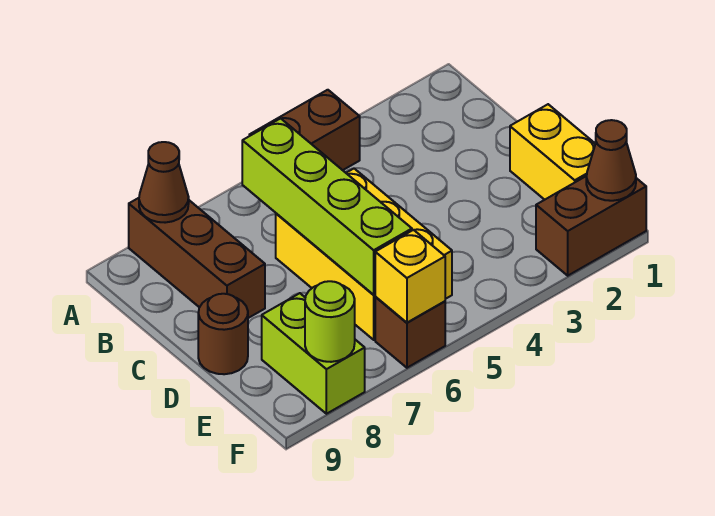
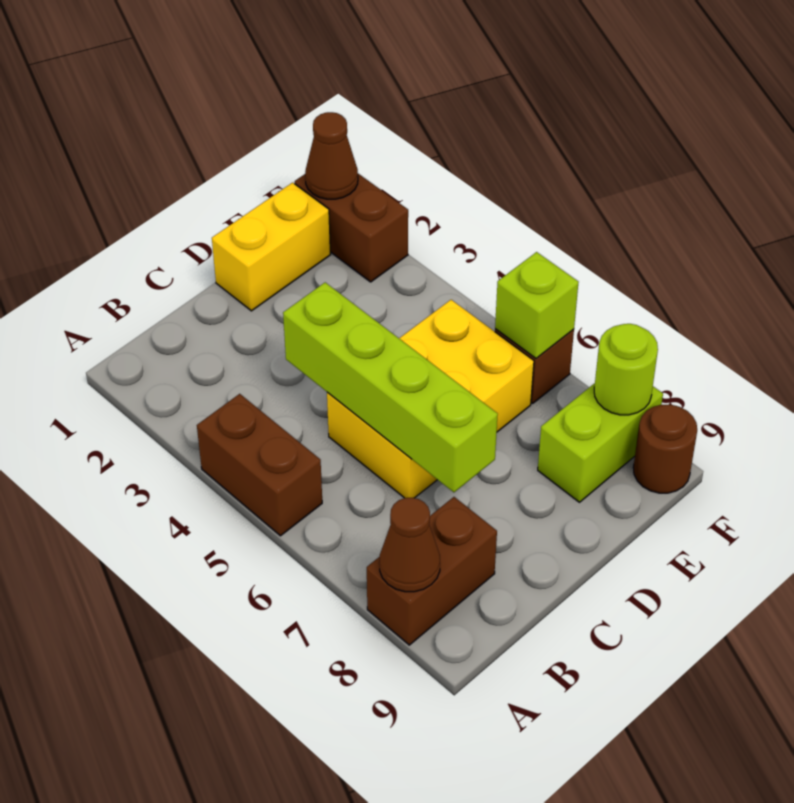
brown brick A8:C8 level 1 -> brown brick A8:B8 level 1
lime brick B6:E6 level 2 -> lime brick C4:C7 level 2
brown round brick D9 level 1 -> brown round brick F9 level 1
yellow brick F6 level 2 -> lime brick F6 level 2

